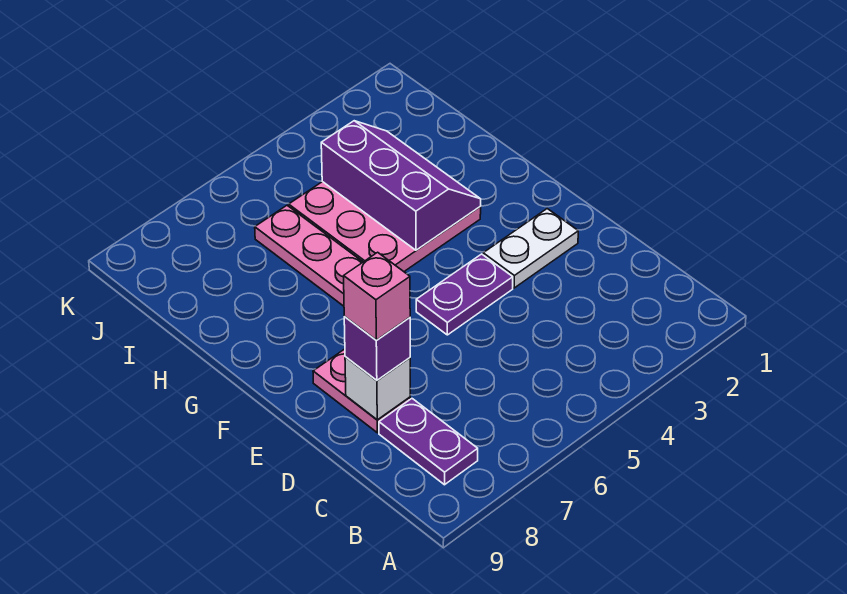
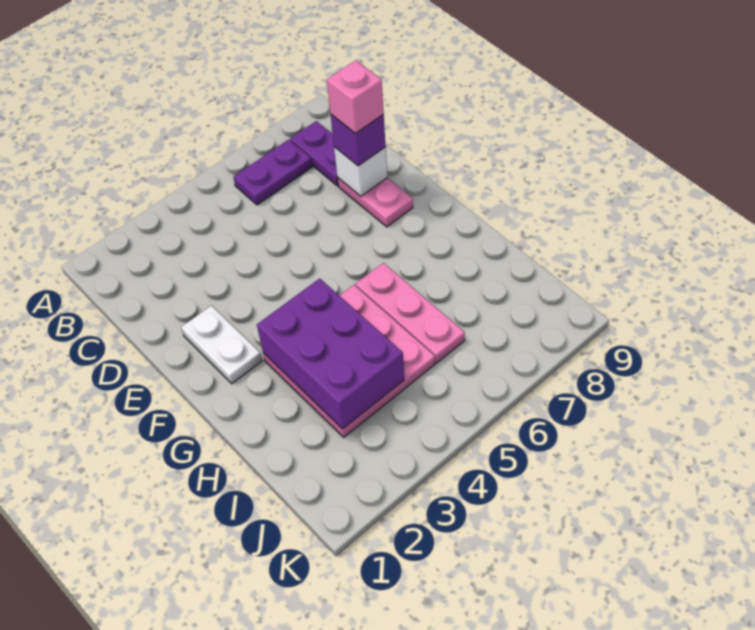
white plate E2:E3 level 1 -> white plate E2:F2 level 1
purple plate E4:E5 level 1 -> purple plate B6:B7 level 1
purple slope G3:I4 level 2 top 4 -> purple brick G3:I4 level 2

